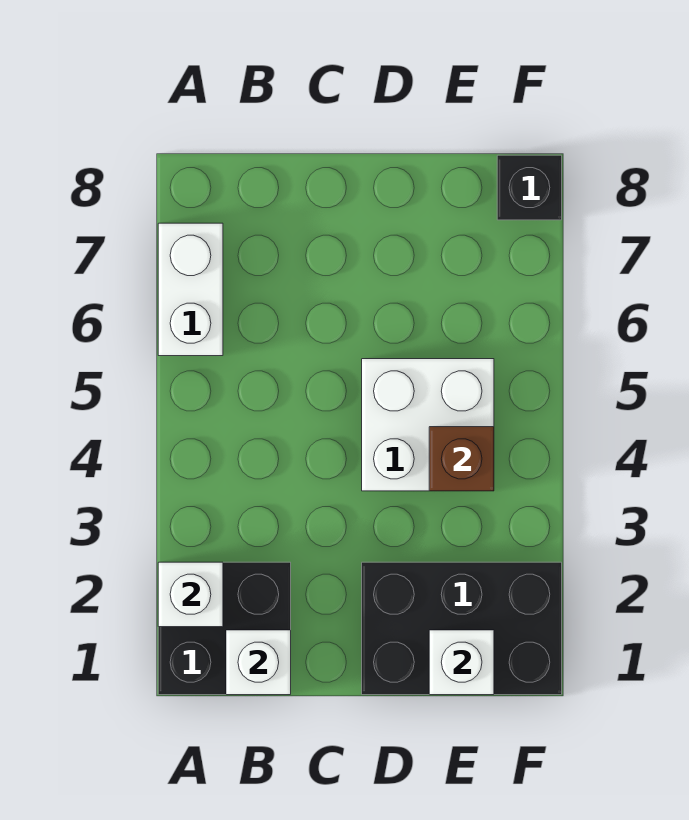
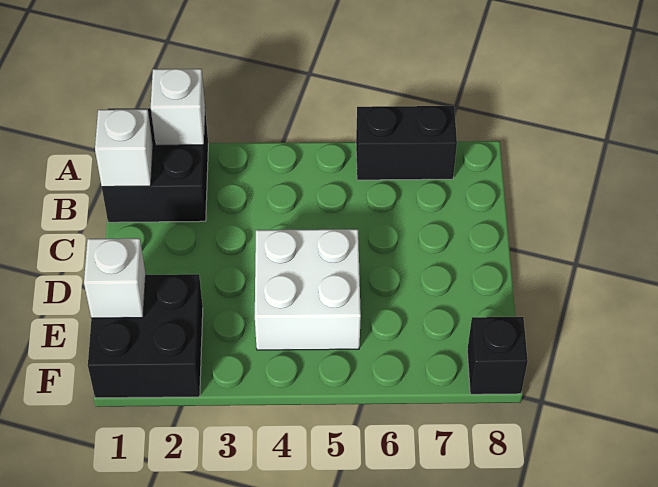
white brick A6:A7 level 1 -> black brick A6:A7 level 1
black brick D1:F2 level 1 -> black brick E1:F2 level 1
brown brick E4 level 2 -> none

